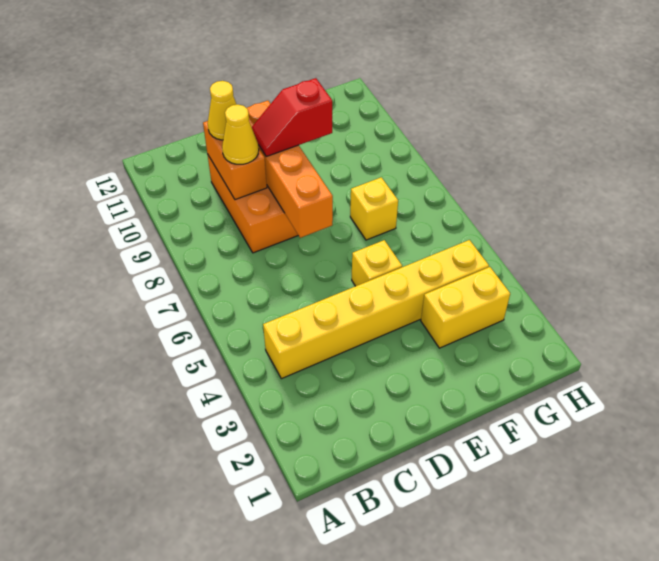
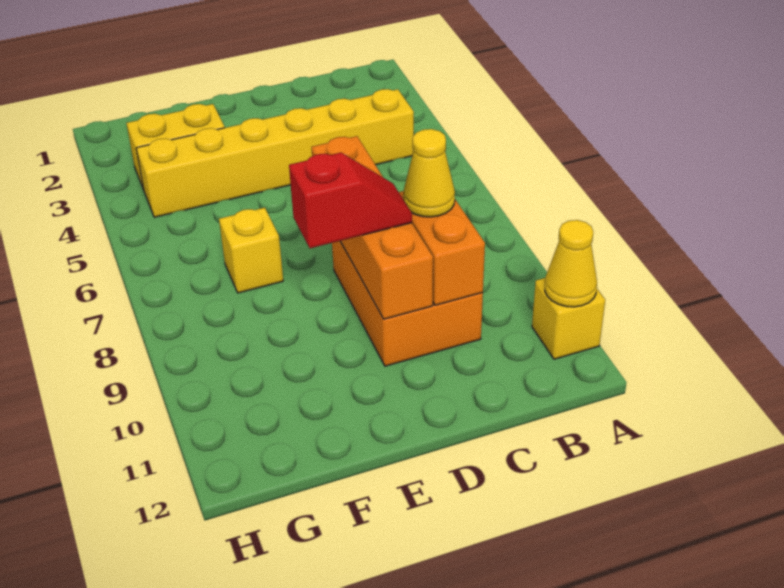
yellow cone C10 level 3 -> yellow cone A11 level 2
yellow brick E5 level 1 -> yellow brick A11 level 1

